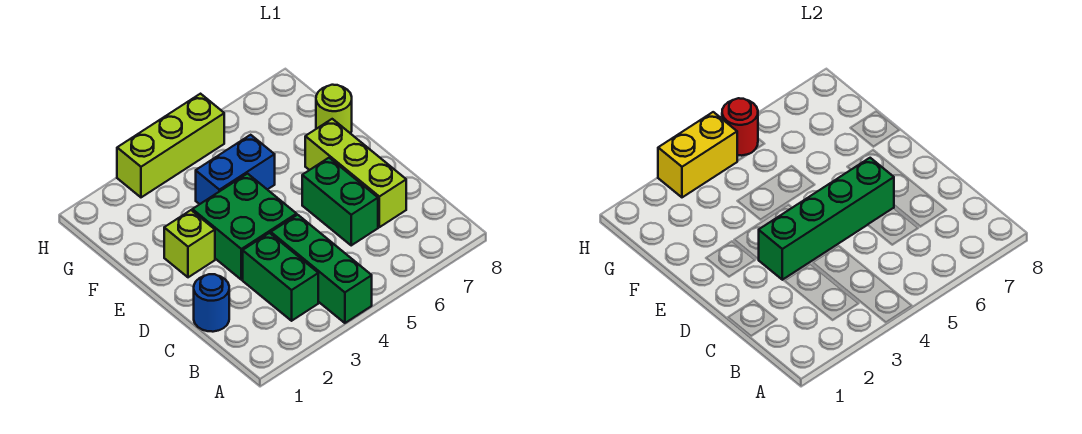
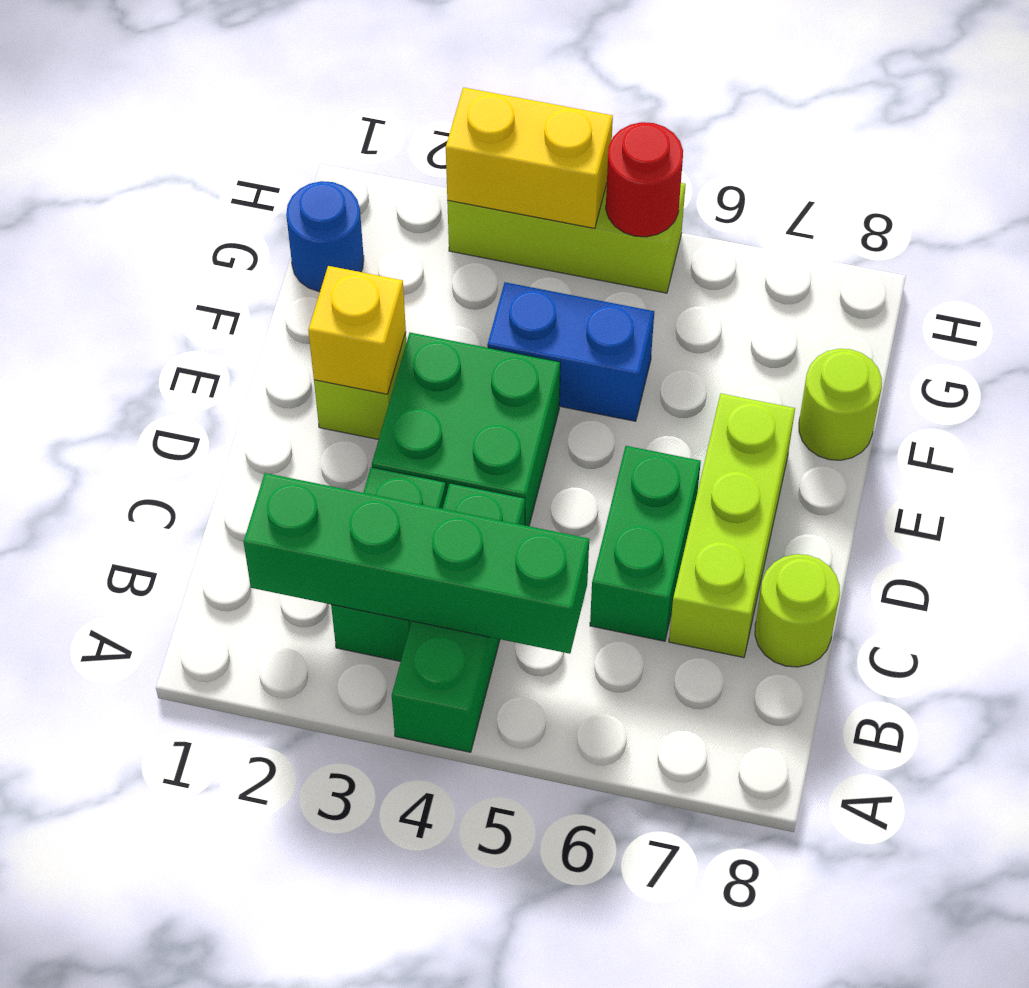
blue round brick C1 level 1 -> blue round brick G1 level 1
none -> lime round brick C8 level 1
green brick D3:D6 level 2 -> green brick B2:B5 level 2
none -> yellow brick E2 level 2

